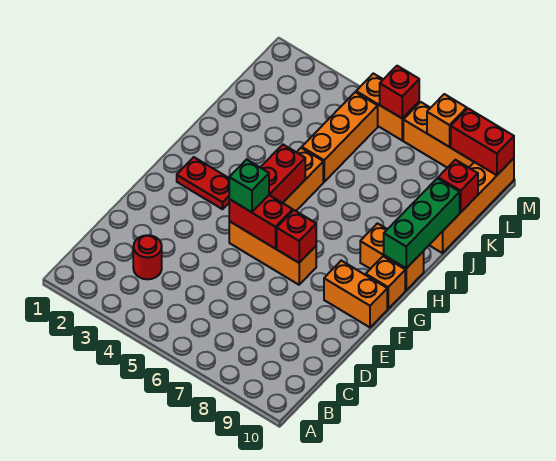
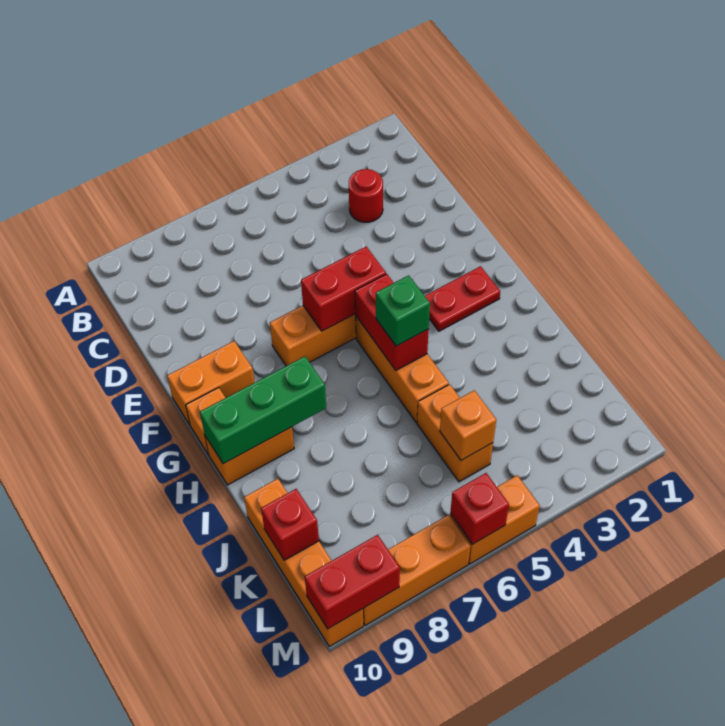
green brick F5 level 3 -> green brick H5 level 3
red brick F7 level 2 -> none
green brick H10:J10 level 2 -> green brick H8:H10 level 2
orange brick J5:L5 level 1 -> orange brick J5:K5 level 1
orange brick M8 level 2 -> orange brick K5 level 2

